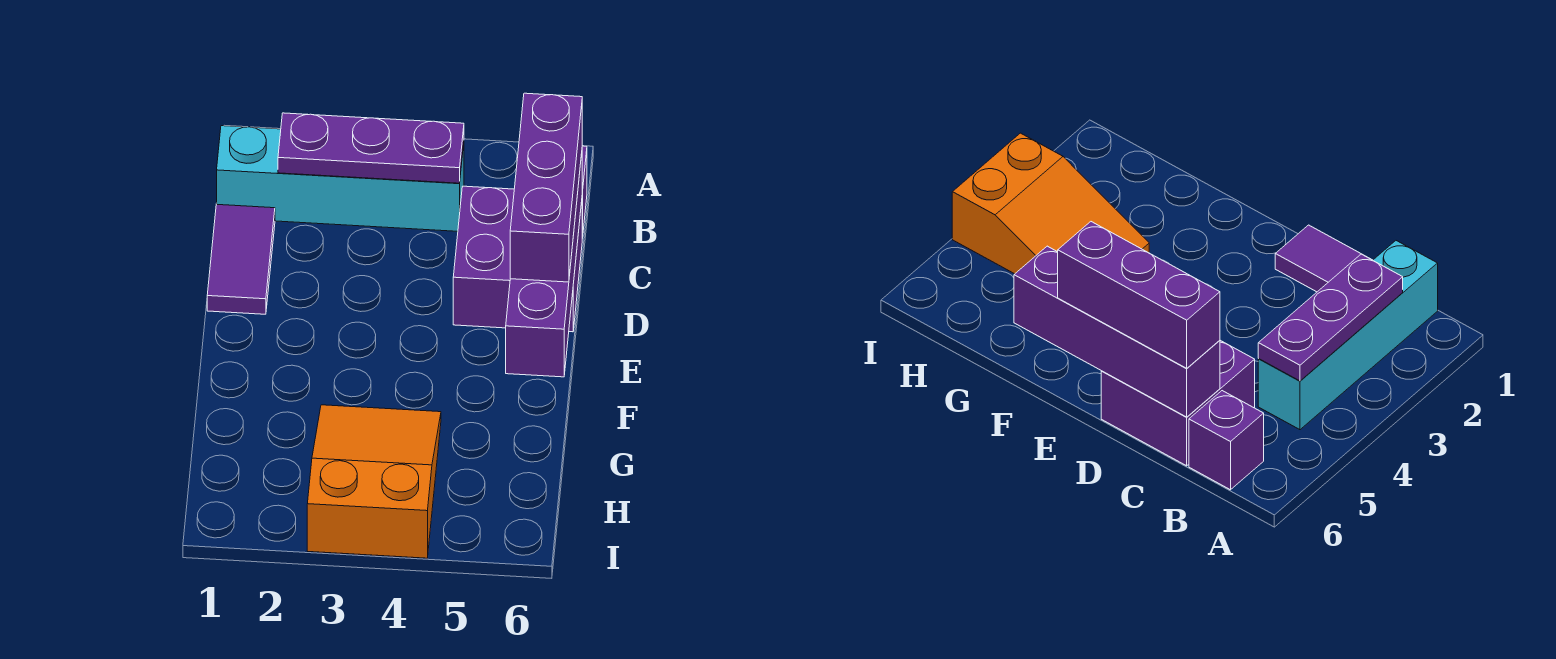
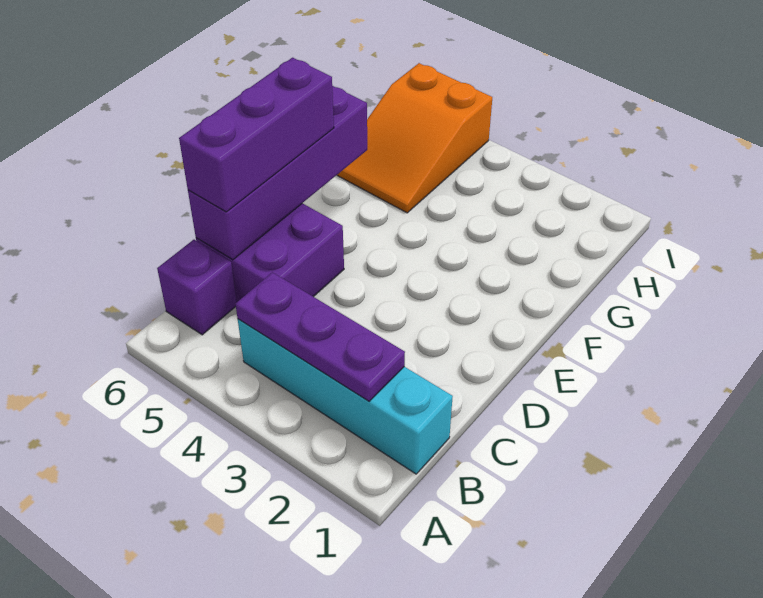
purple tile C1:D1 level 1 -> none
orange slope G3:I4 level 1 top I -> orange slope G5:I6 level 1 top I

